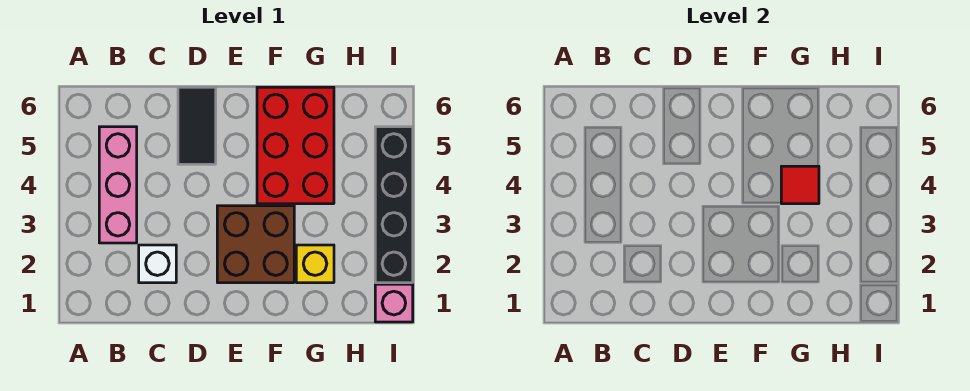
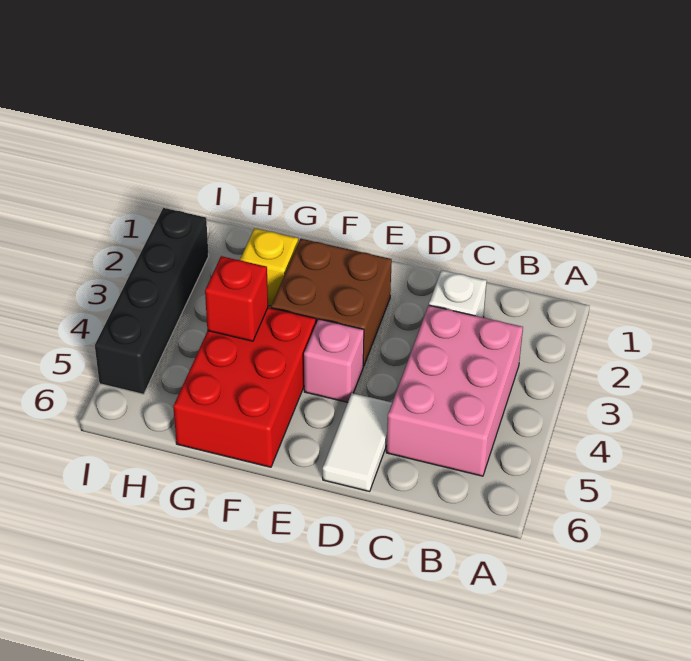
pink brick B3:B5 level 1 -> pink brick B3:C5 level 1
black tile D5:D6 level 1 -> white tile D5:D6 level 1
red tile G4 level 2 -> red brick G4 level 2
pink brick I1 level 1 -> pink brick E4 level 1

